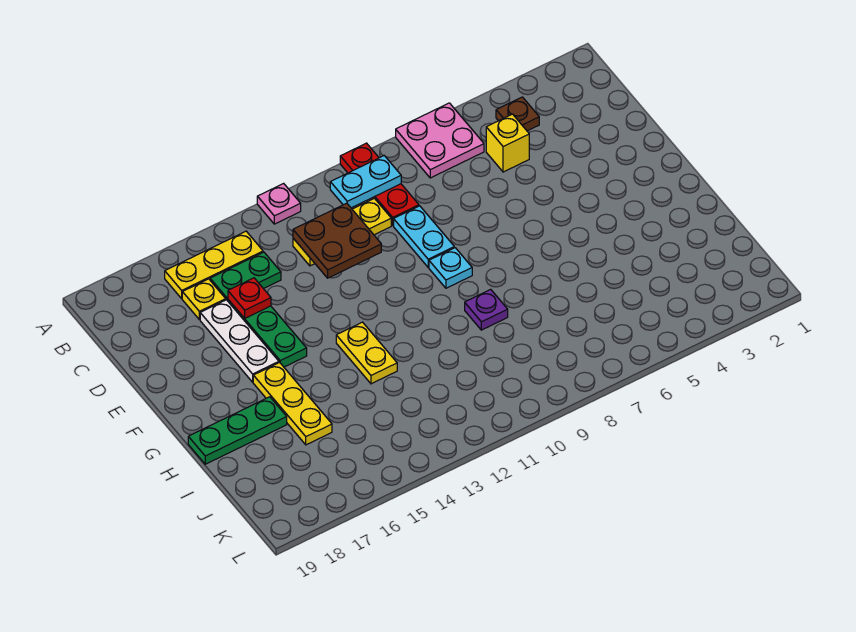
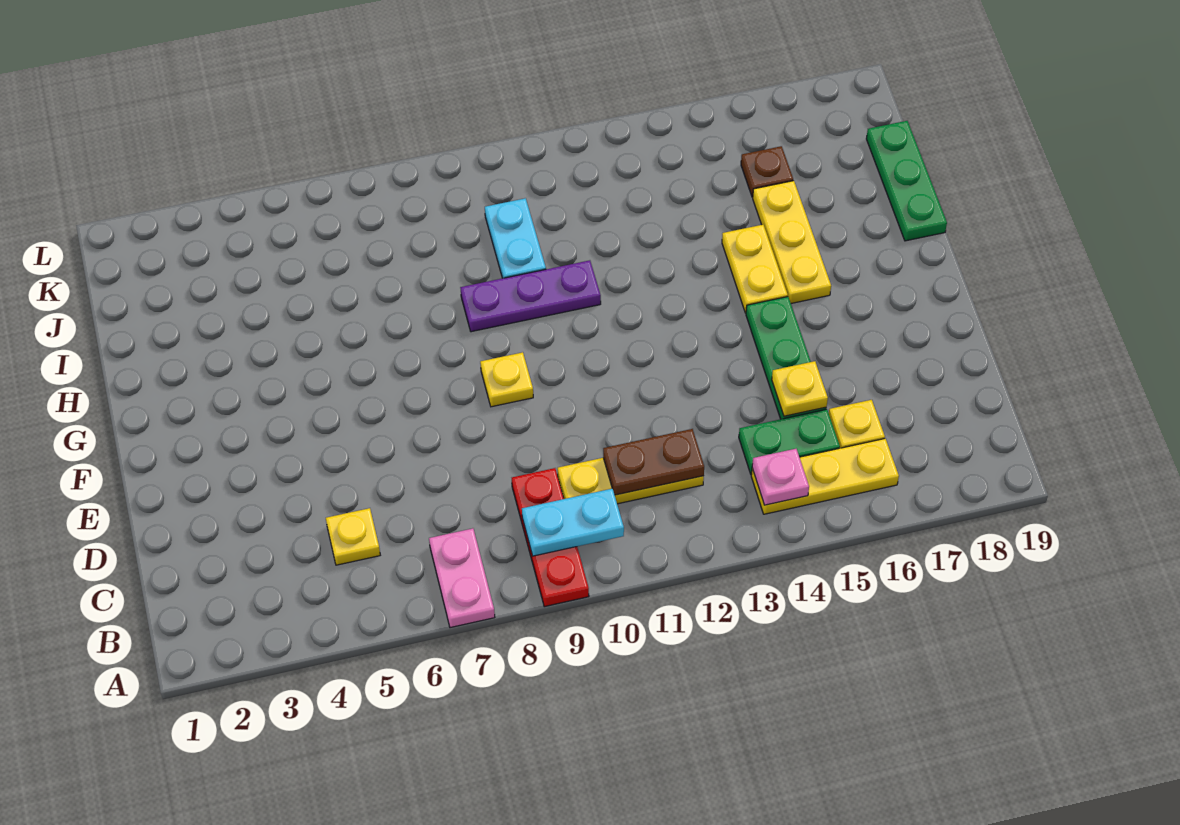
pink plate A6:B7 level 1 -> pink plate A7:B7 level 1
pink plate A12 level 1 -> pink plate B14 level 2
brown plate B4 level 1 -> brown plate J16 level 1
yellow brick C5 level 1 -> yellow plate C5 level 1
brown plate C11:D12 level 2 -> brown plate C11:C12 level 2
cyan plate D9:E9 level 1 -> cyan plate I10:J10 level 1
red plate D15 level 2 -> yellow plate D15 level 2
white plate D16:F16 level 1 -> none
cyan plate F9 level 1 -> yellow plate F9 level 1
yellow plate G13:H13 level 1 -> yellow plate G15:H15 level 1
purple plate H9 level 1 -> purple plate H9:H11 level 1
green plate H17:H19 level 1 -> green plate H19:J19 level 1

